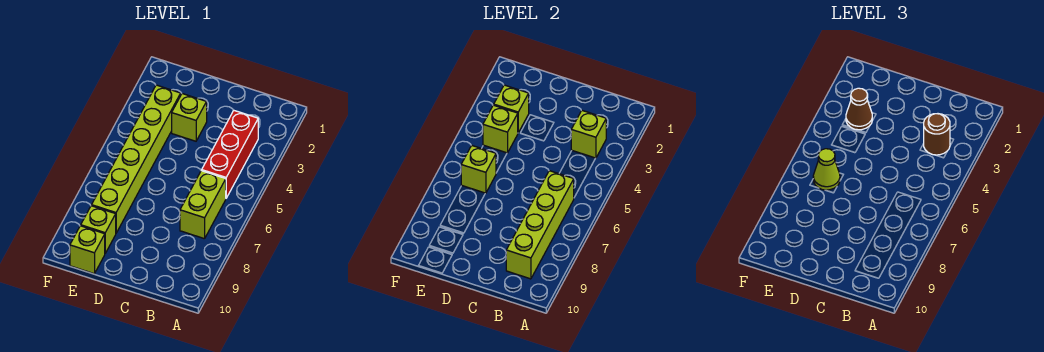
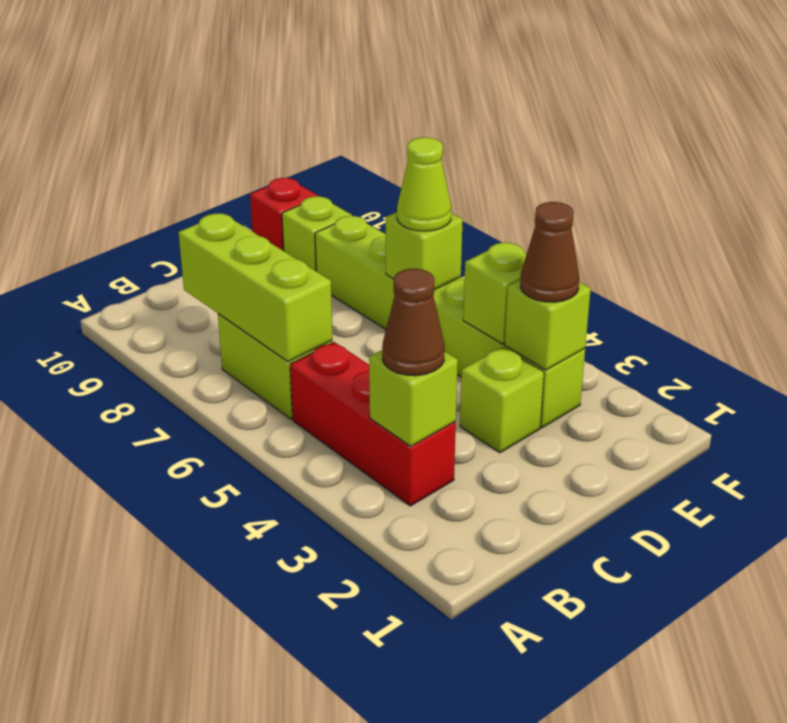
brown round brick B3 level 3 -> brown cone B3 level 3
lime brick B6:B9 level 2 -> lime brick B6:B8 level 2
lime brick E10 level 1 -> red brick E10 level 1

